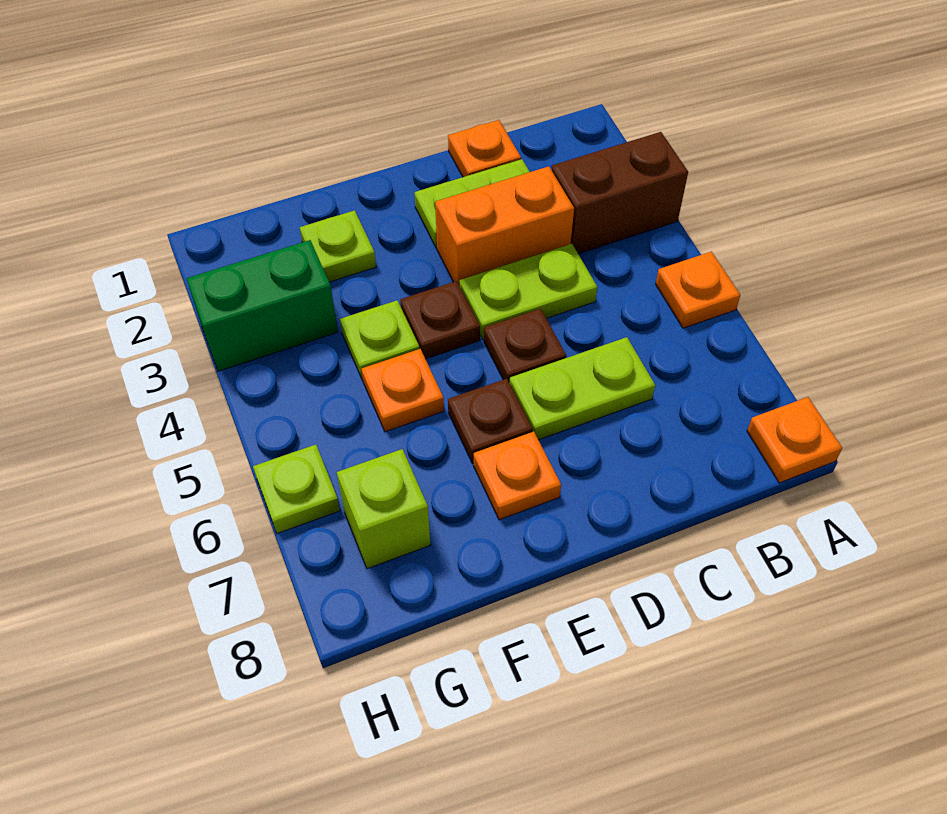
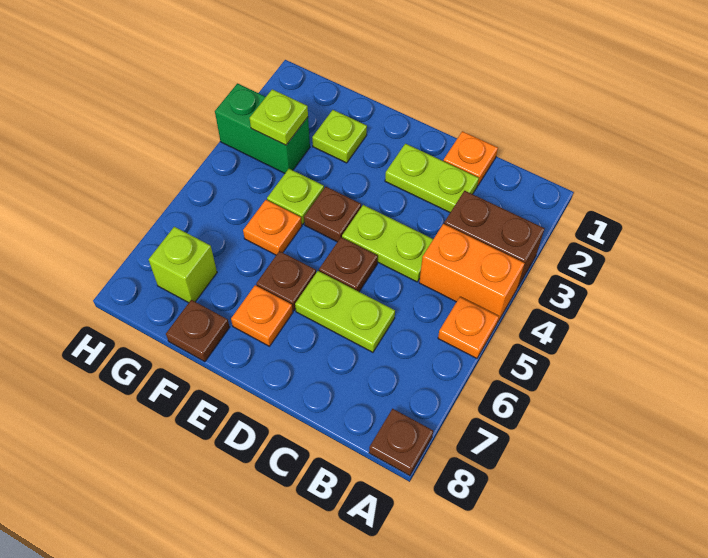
orange plate A8 level 1 -> brown plate A8 level 1
orange brick C3:D3 level 1 -> orange brick A4:B4 level 1
none -> brown plate F8 level 1
lime plate H6 level 1 -> lime plate G3 level 2

